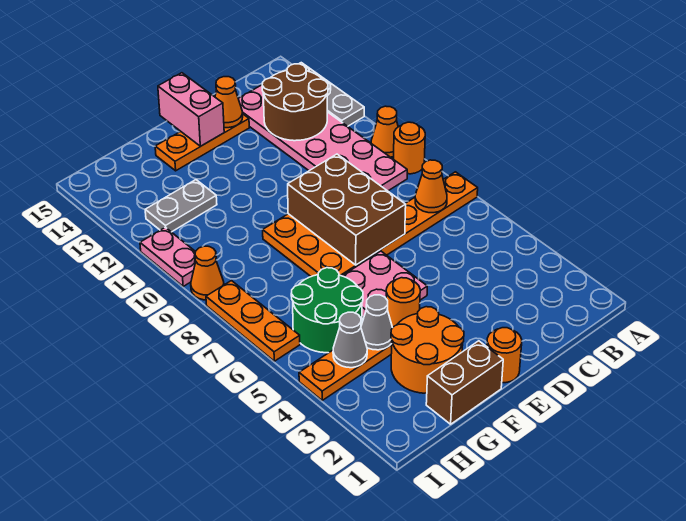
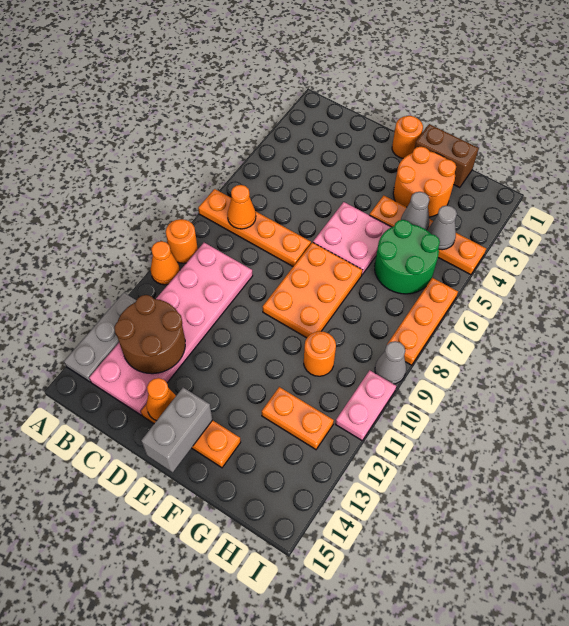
brown brick D7:E9 level 2 -> none
pink brick E14:E15 level 2 -> grey brick E14:E15 level 2
orange round brick F4 level 2 -> orange round brick G10 level 1
grey plate G12:H12 level 1 -> orange plate G12:H12 level 1
orange cone I9 level 1 -> grey cone I9 level 1

